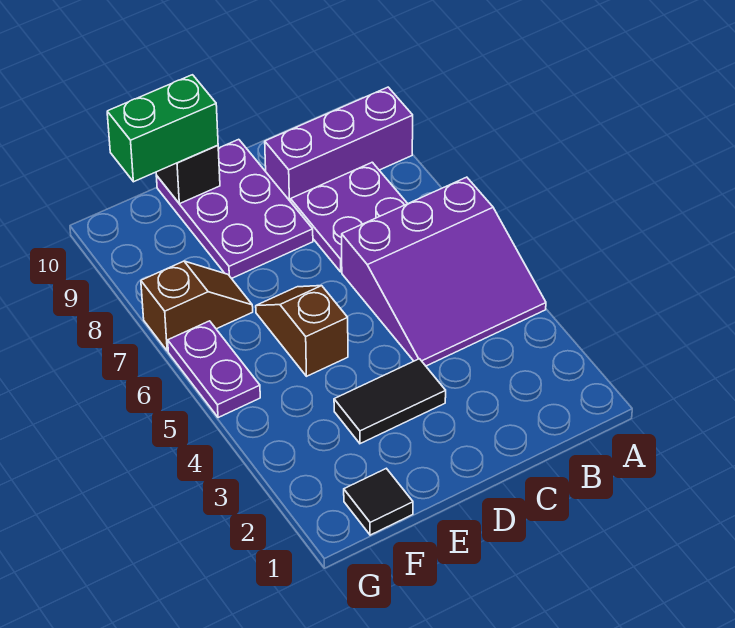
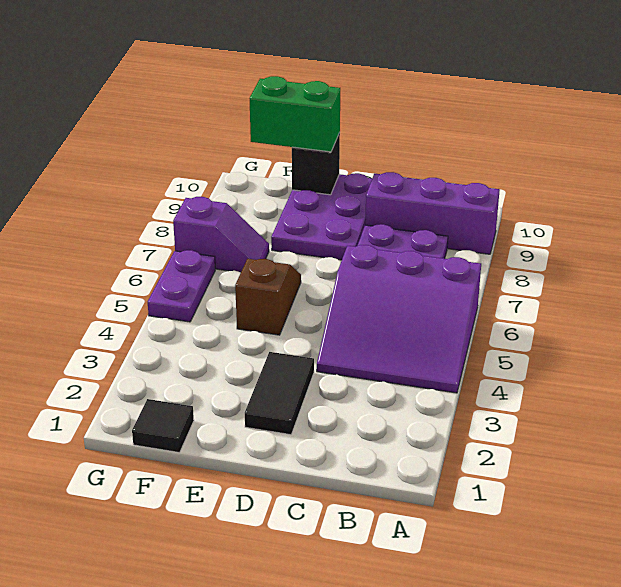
black tile D3:E3 level 1 -> black tile D2:D3 level 1
brown slope F7:G7 level 1 top G -> purple slope F7:G7 level 1 top G

